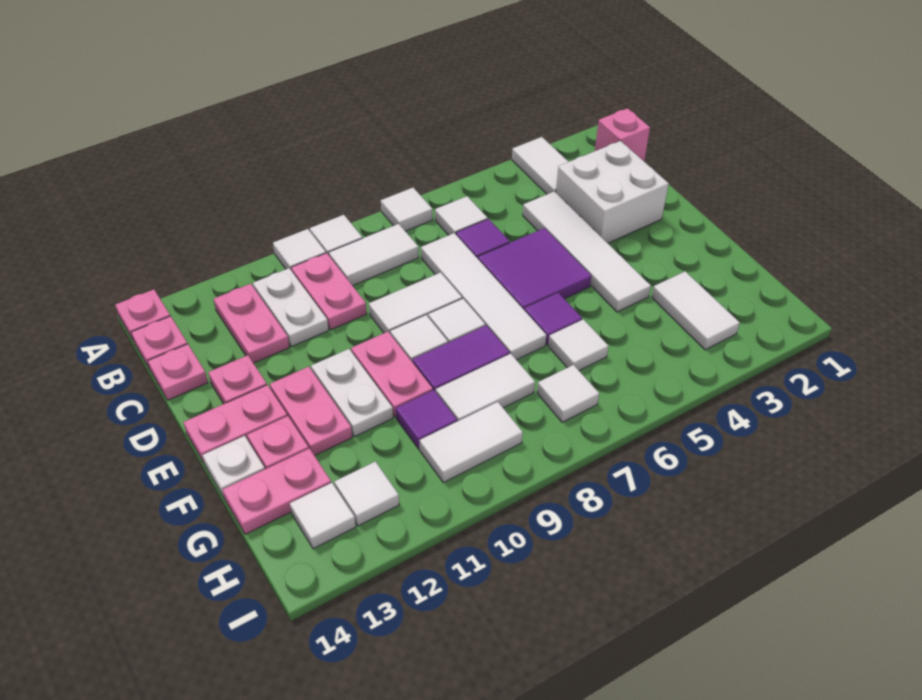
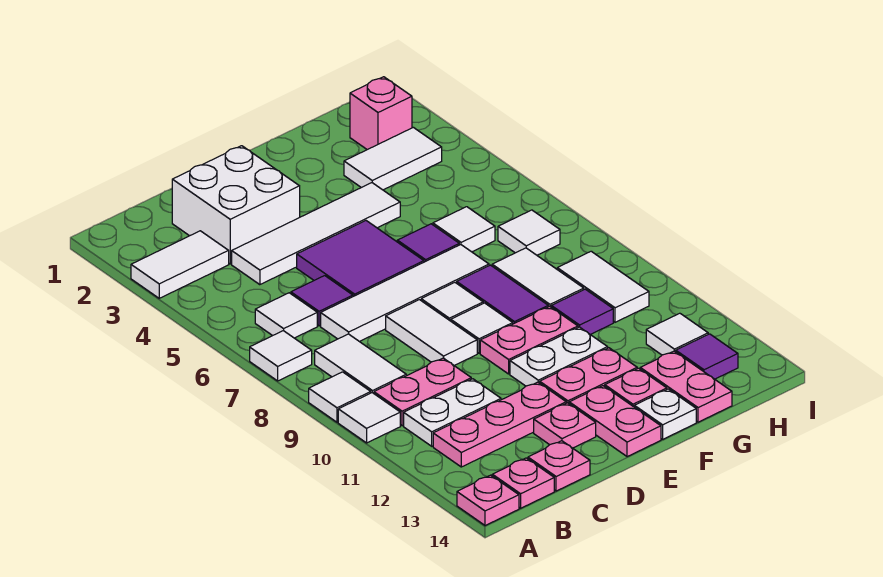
pink brick B1 level 1 -> pink brick H2 level 1
pink plate B12:C12 level 1 -> pink plate B12:D12 level 1
white tile H13 level 1 -> purple tile H13 level 1

